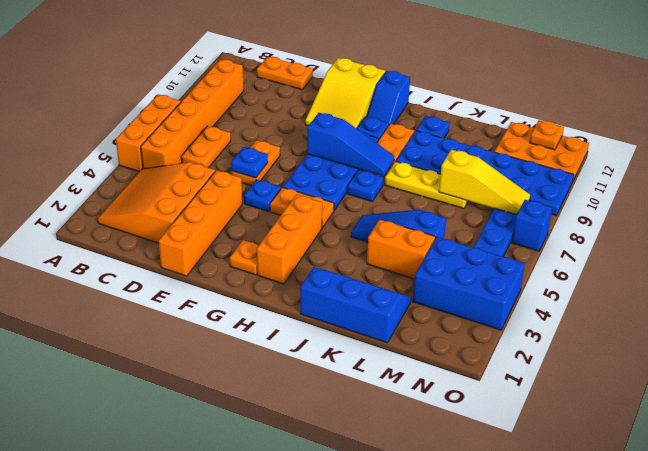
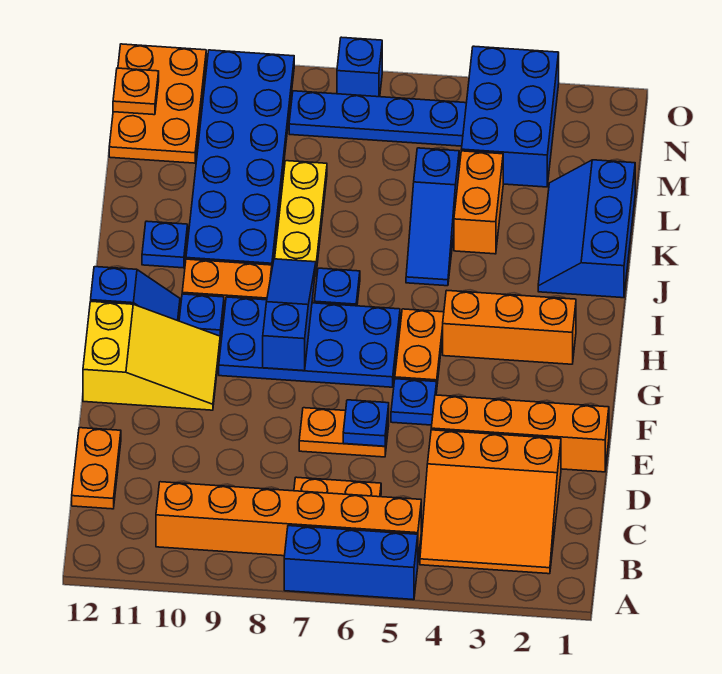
orange brick A5:A7 level 1 -> blue brick A5:A7 level 1
orange plate G2 level 1 -> none
yellow slope L8:N8 level 2 top L -> none

